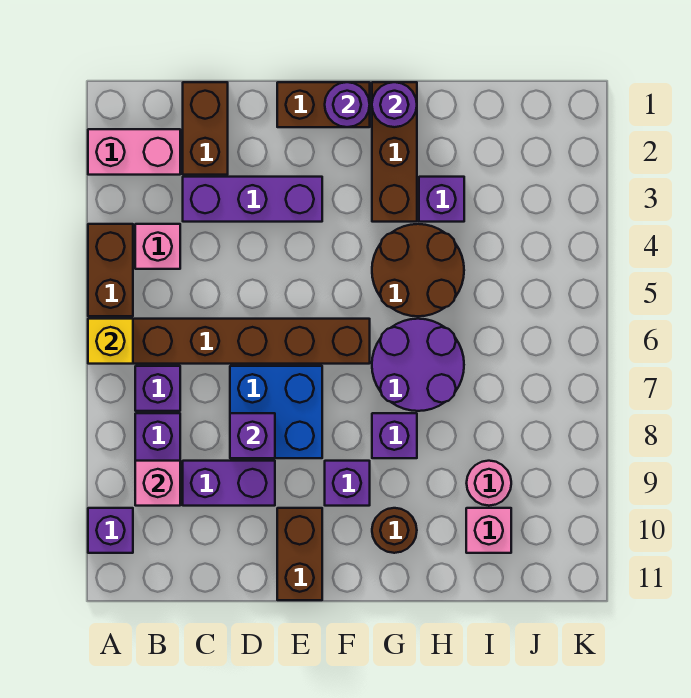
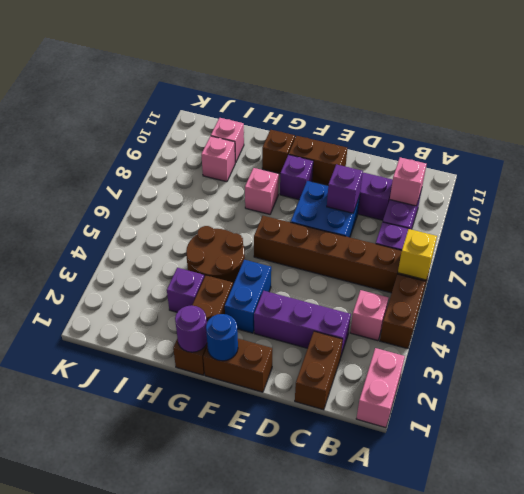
pink brick A2:B2 level 1 -> pink brick A1:A2 level 1
purple brick A10 level 1 -> none
brown brick E10:E11 level 1 -> brown brick E10:F10 level 1
purple round brick F1 level 2 -> blue round brick F1 level 2
none -> blue brick F3:F4 level 1
purple round brick G6:H7 level 1 -> none
purple brick G8 level 1 -> pink brick G8 level 1
brown round brick G10 level 1 -> brown brick G10 level 1
pink round brick I9 level 1 -> pink brick I9 level 1

